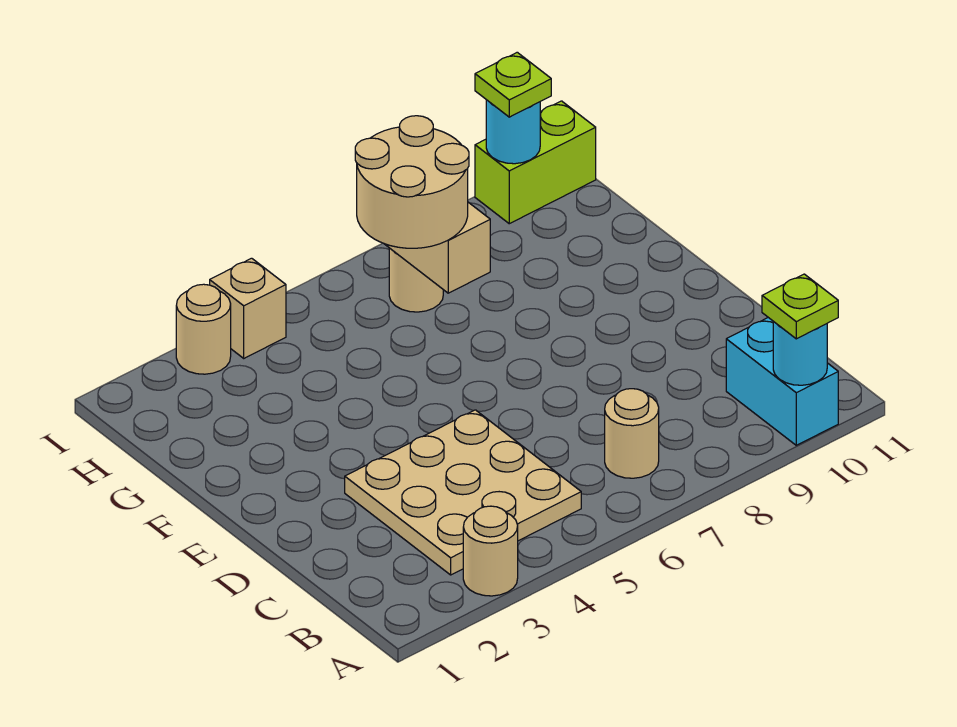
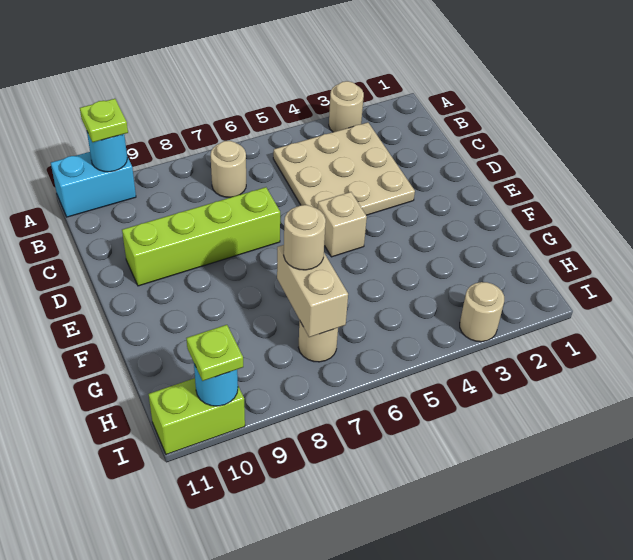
cyan brick A10:B10 level 1 -> cyan brick A10:A11 level 1
none -> lime brick D7:D10 level 1
tan round brick G6:H7 level 3 -> tan round brick G7 level 3
tan brick I4 level 1 -> tan brick E5 level 1

